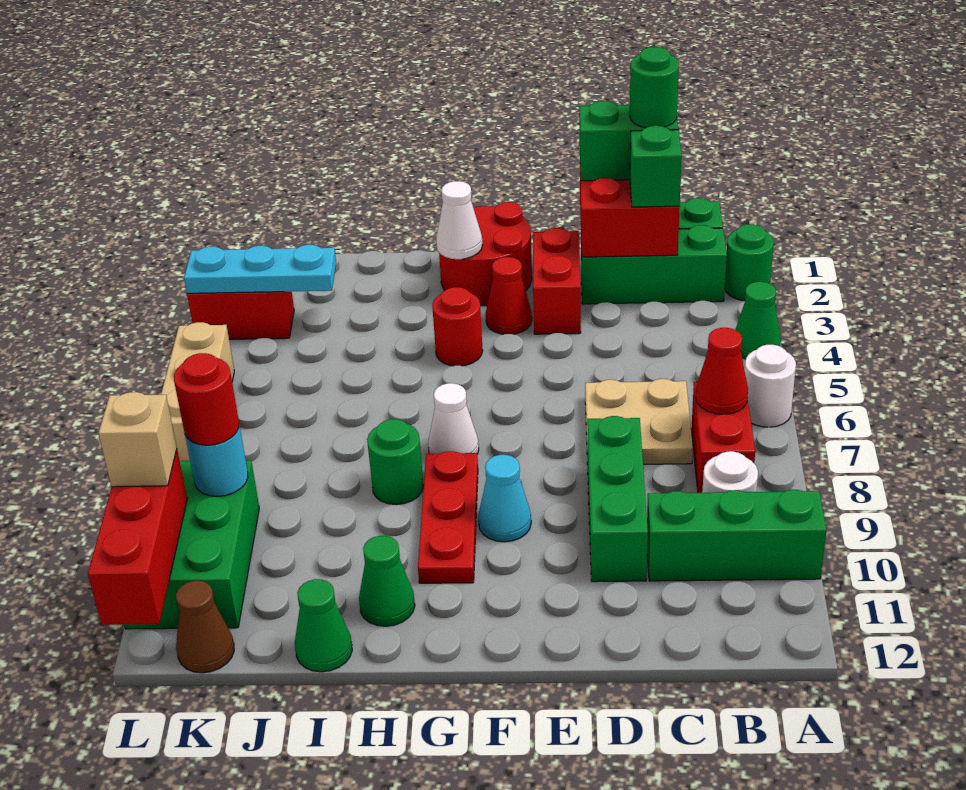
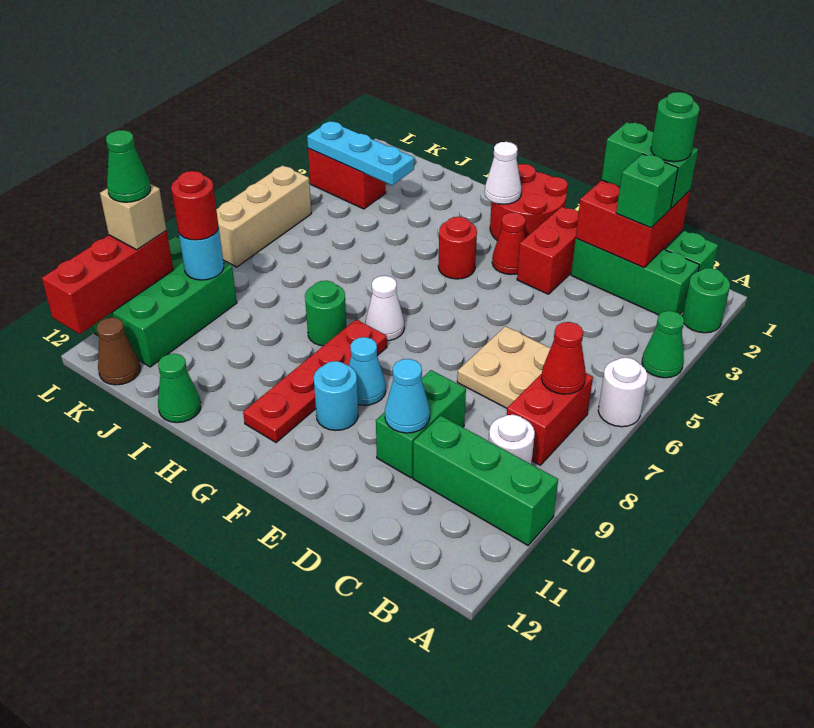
green brick D8:D10 level 1 -> green brick D9:D10 level 1
none -> cyan cone D10 level 2
none -> cyan round brick F10 level 1
red plate G8:G10 level 1 -> red plate G8:G11 level 1
green cone H11 level 1 -> green cone L10 level 4

